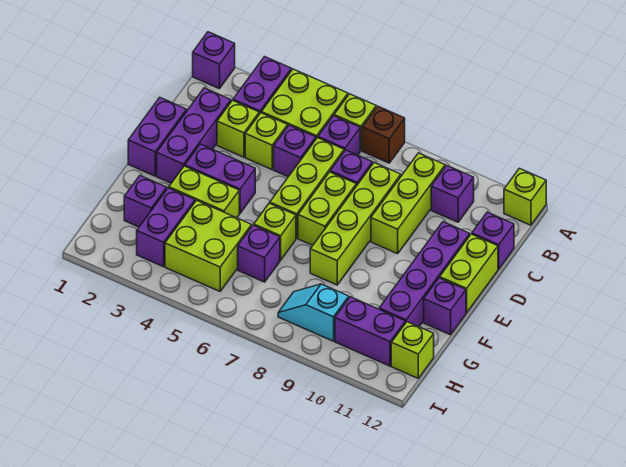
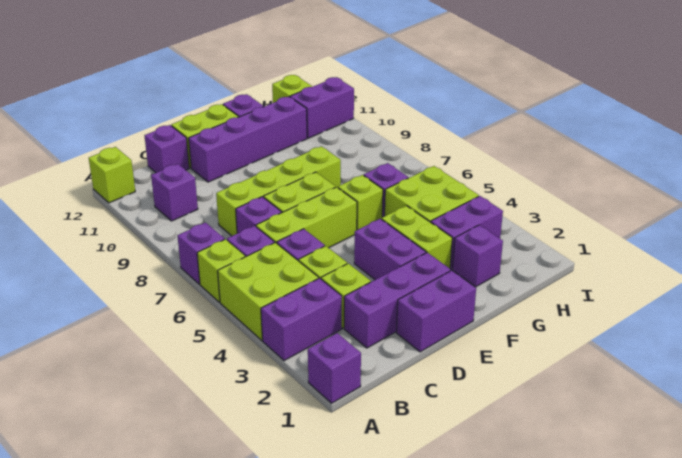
brown brick A7 level 1 -> purple brick A7 level 1
lime brick B9:D9 level 1 -> none
cyan slope H8:H9 level 1 top 9 -> none
purple brick H10:H11 level 1 -> purple brick H11:I11 level 1

